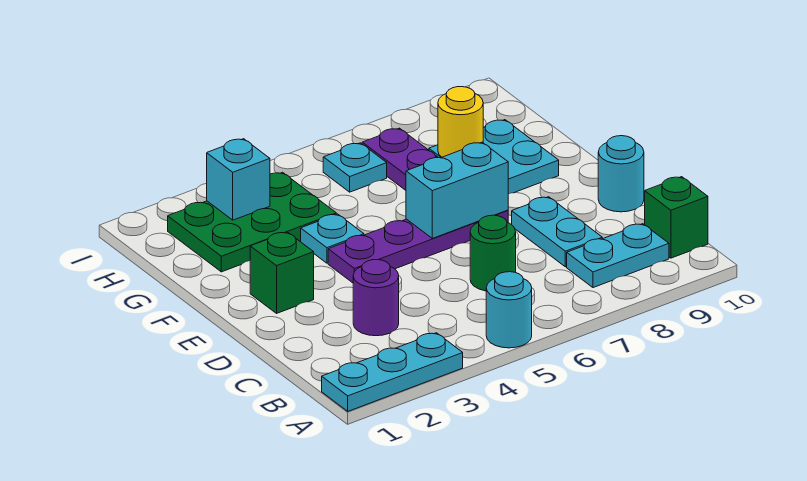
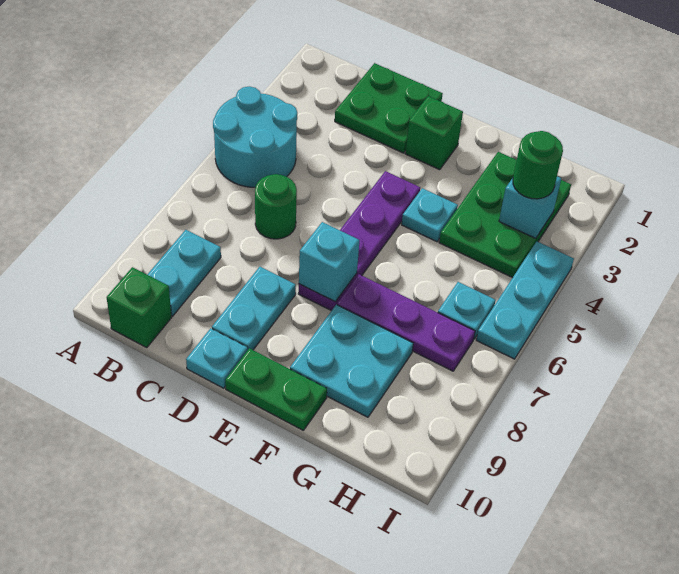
cyan plate A1:A3 level 1 -> cyan plate I4:I6 level 1
cyan round brick A5 level 1 -> cyan round brick A4:B5 level 1
none -> green plate C1:D2 level 1
purple round brick C3 level 1 -> none
cyan plate C8:D8 level 1 -> cyan plate D8:D9 level 1
cyan round brick D10 level 1 -> cyan plate D10 level 1
cyan brick E6:E7 level 2 -> cyan brick E7 level 2
none -> green plate E10:F10 level 1
yellow round brick G8 level 2 -> none
none -> green round brick H3 level 3

